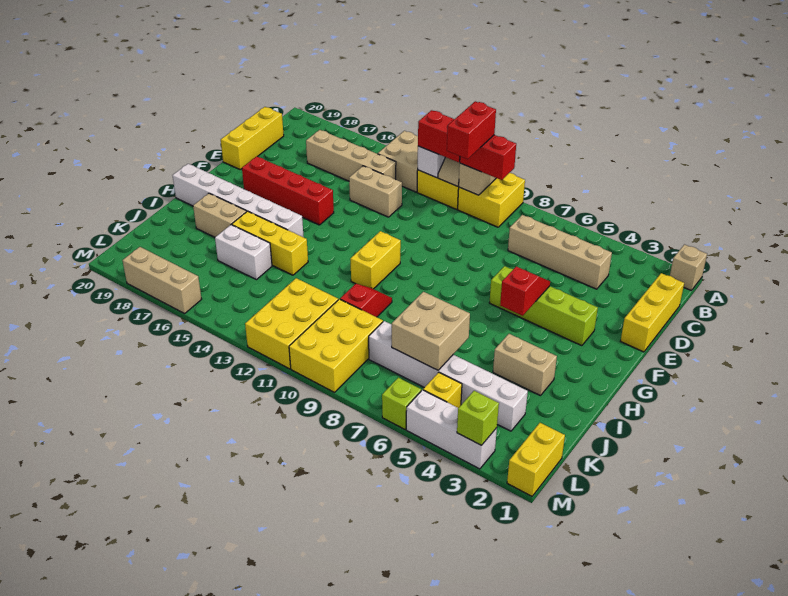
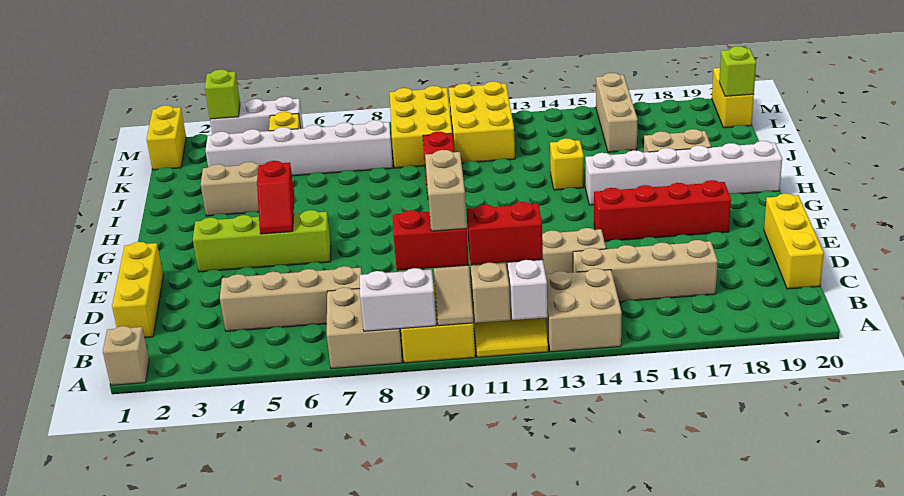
red brick B10:C10 level 4 -> tan brick B10:C10 level 4
yellow brick G11:H11 level 1 -> yellow brick L20:M20 level 1
yellow brick I14:I16 level 1 -> yellow brick I14 level 1
tan brick J6:K7 level 2 -> tan brick A7:B8 level 1
white brick J15:J16 level 1 -> white brick A8:A9 level 2
lime brick M6 level 1 -> lime brick L20 level 2
tan brick M16:M18 level 1 -> tan brick K16:M16 level 1

